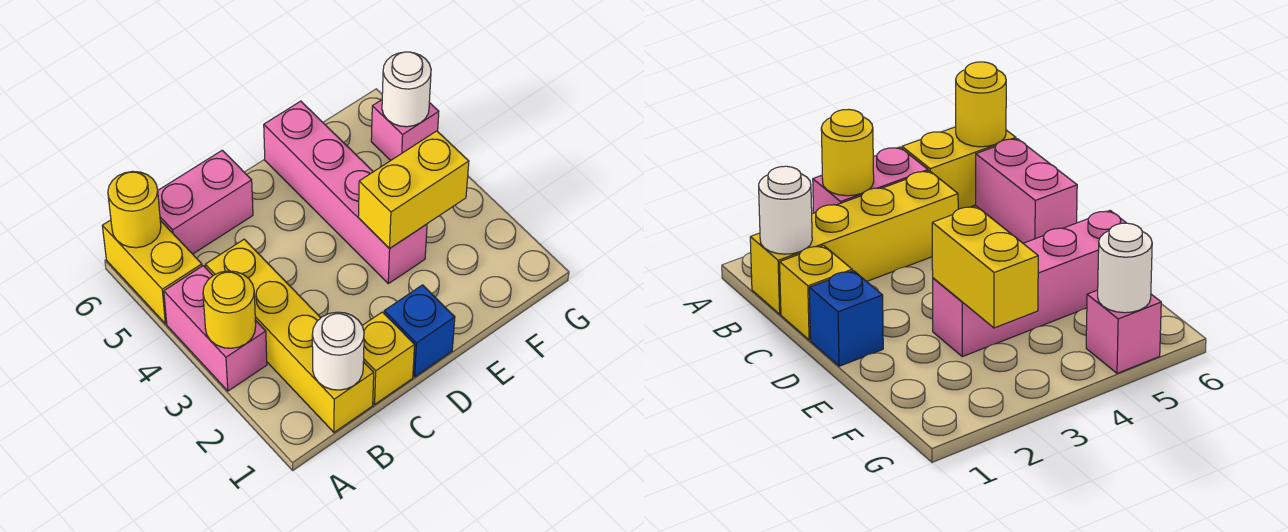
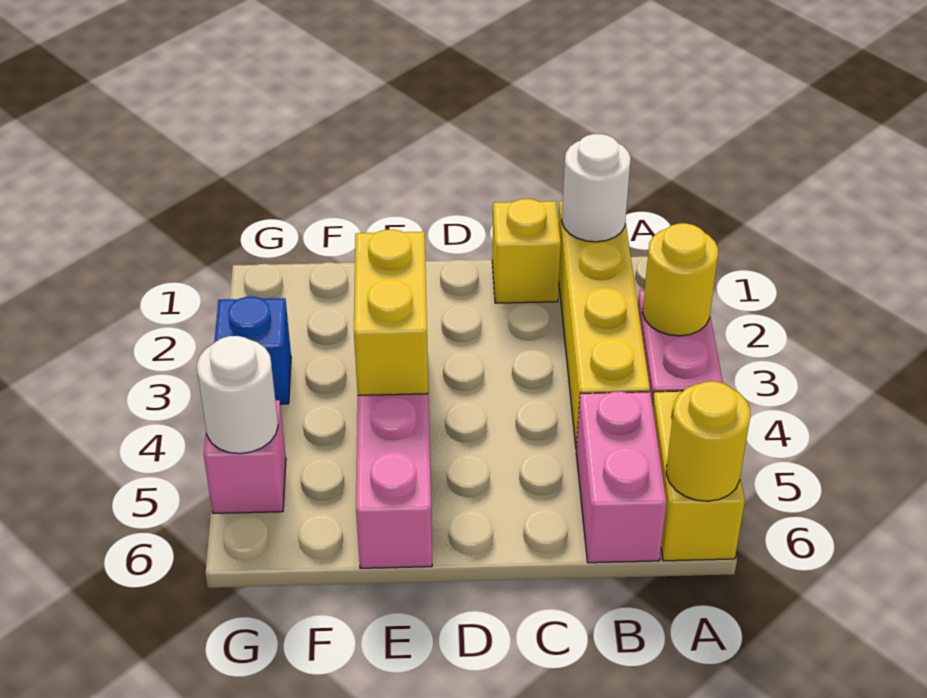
pink brick B6:C6 level 1 -> pink brick B5:B6 level 1
blue brick D1 level 1 -> blue brick G3 level 1
yellow brick E3:F3 level 2 -> yellow brick E3:E4 level 2

